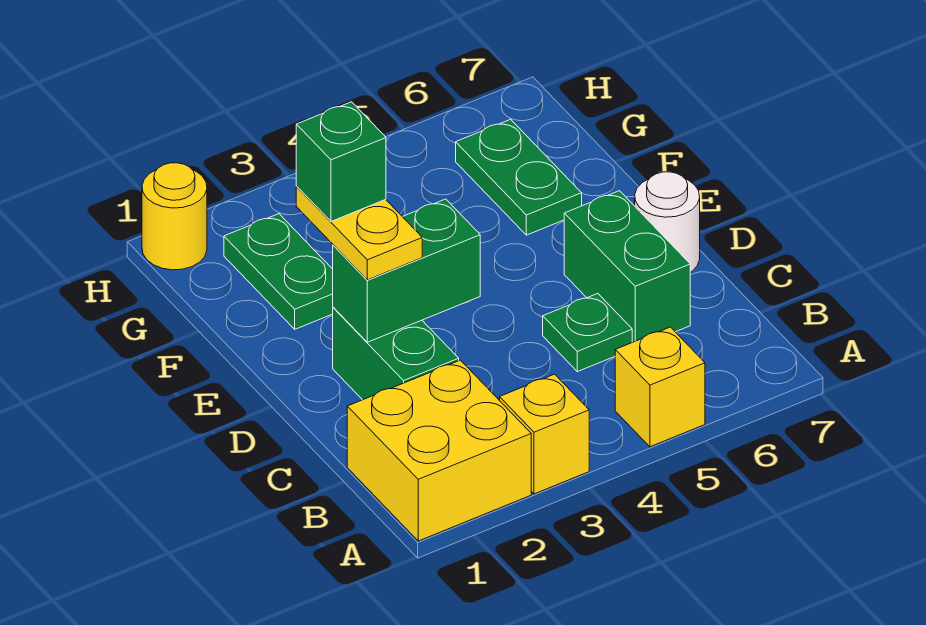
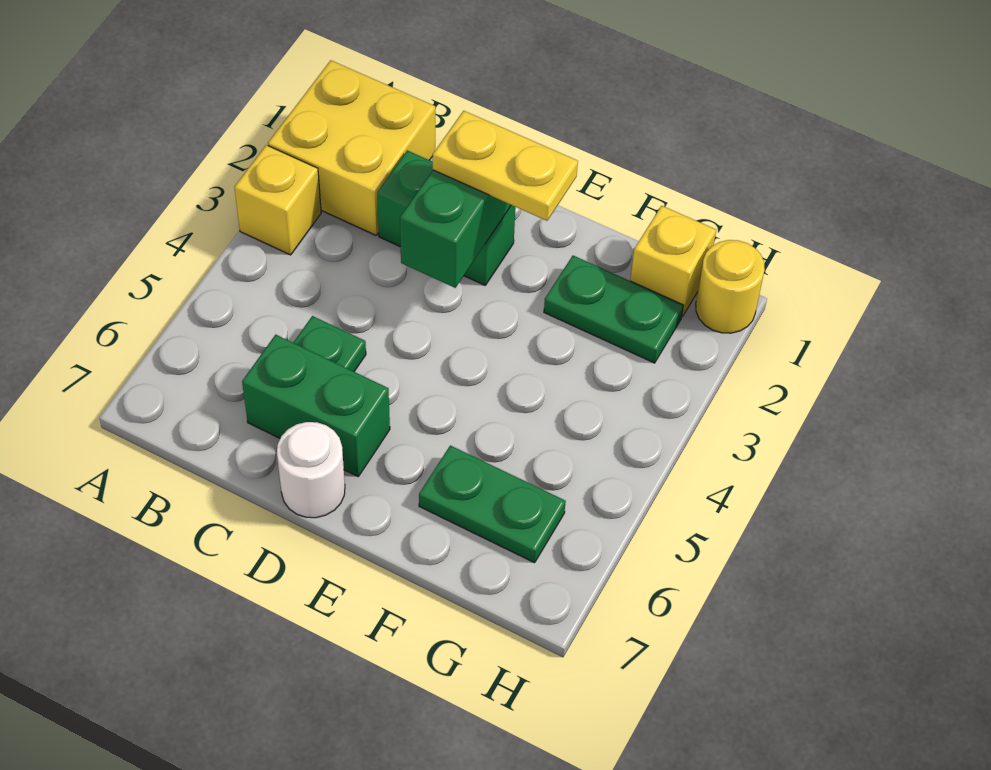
yellow brick A5 level 1 -> yellow brick G1 level 1
green brick E2 level 4 -> none

